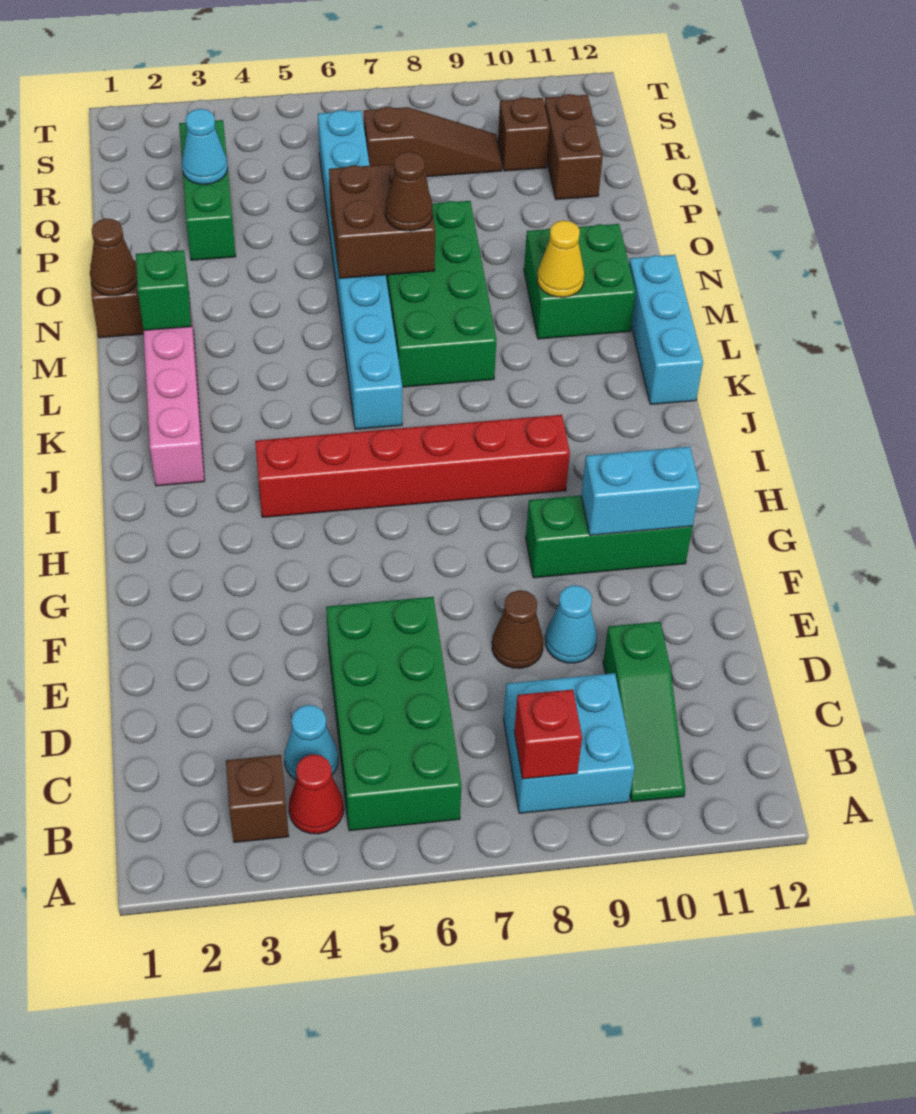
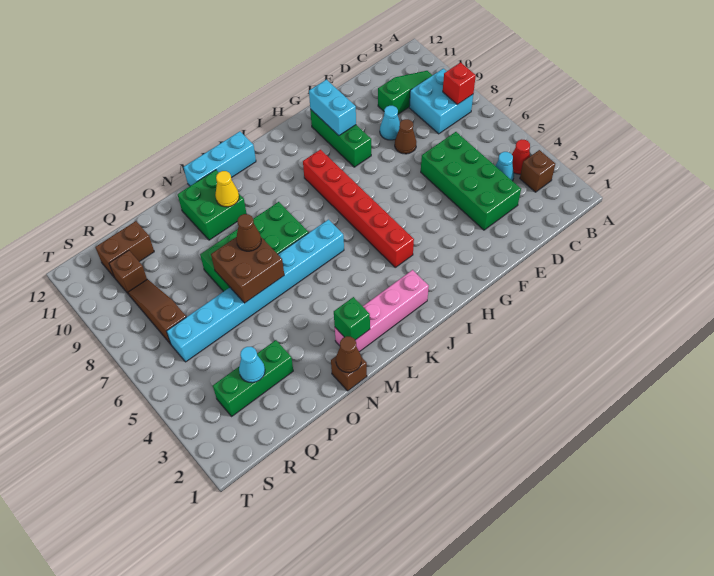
green brick B5:E6 level 1 -> green brick D3:E6 level 1

